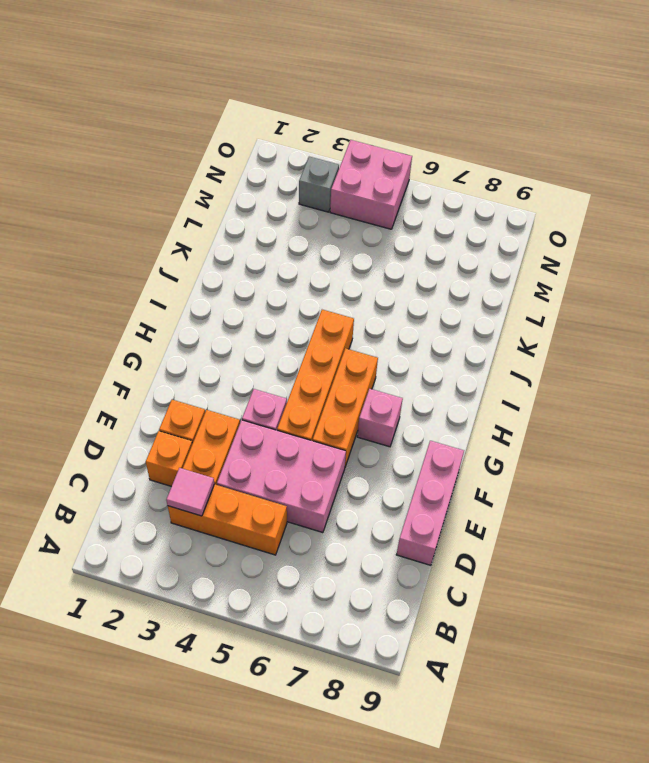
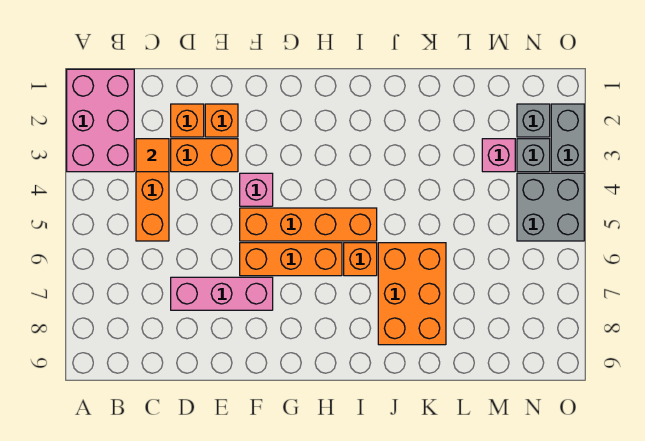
pink tile C3 level 2 -> orange tile C3 level 2
pink brick D4:E6 level 1 -> pink brick A1:B3 level 1
pink brick D9:F9 level 1 -> pink brick D7:F7 level 1
pink brick G7 level 1 -> pink brick M3 level 1
none -> orange brick I6 level 1
none -> orange brick J6:K8 level 1
none -> grey brick N2 level 1
pink brick N4:O5 level 1 -> grey brick N4:O5 level 1
none -> grey brick O2:O3 level 1

